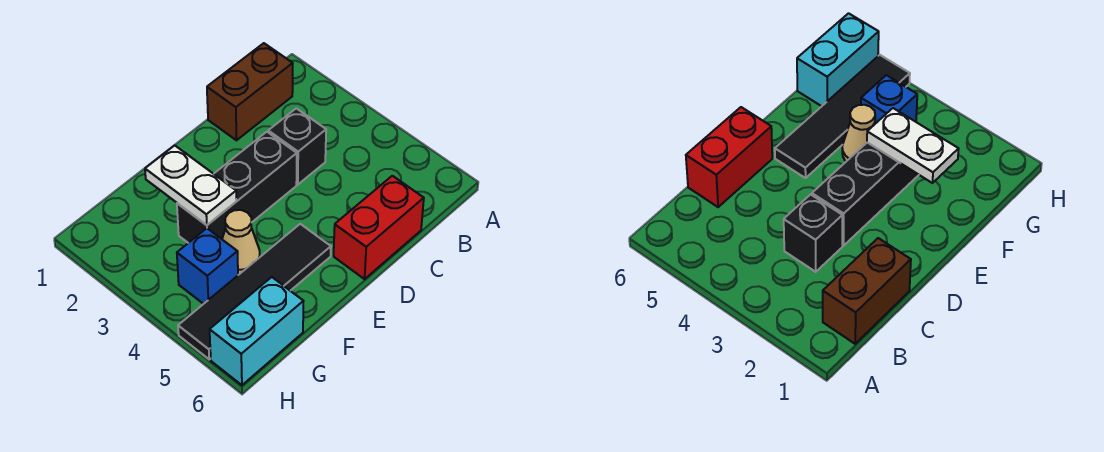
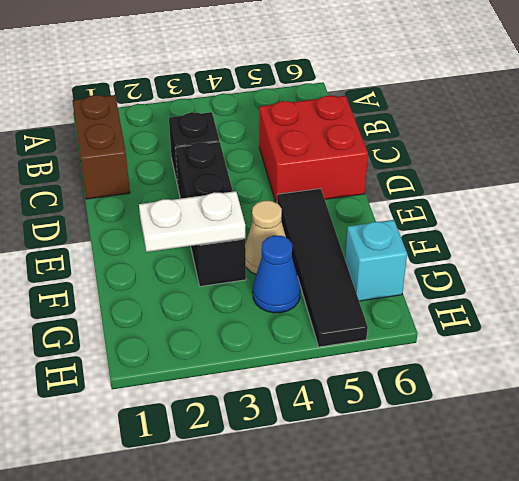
red brick C6:D6 level 1 -> red brick C5:D6 level 1
blue brick G4 level 1 -> blue cone G4 level 1
cyan brick G6:H6 level 1 -> cyan brick G6 level 1

